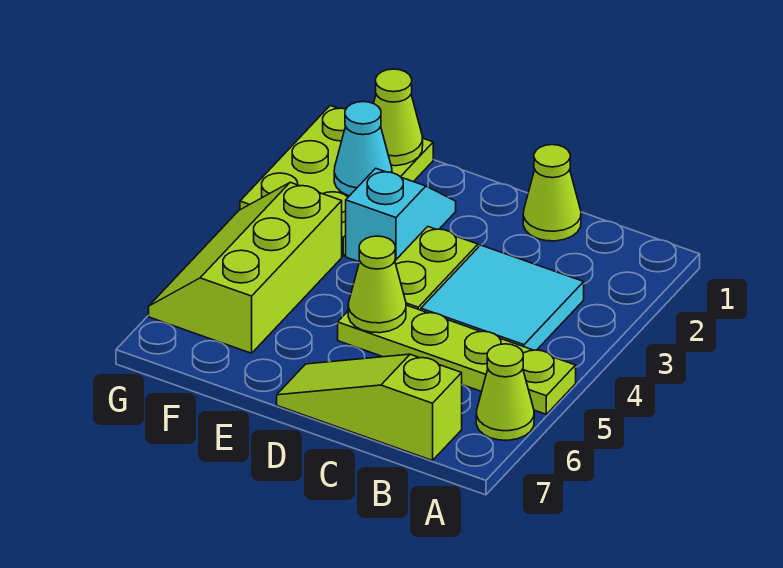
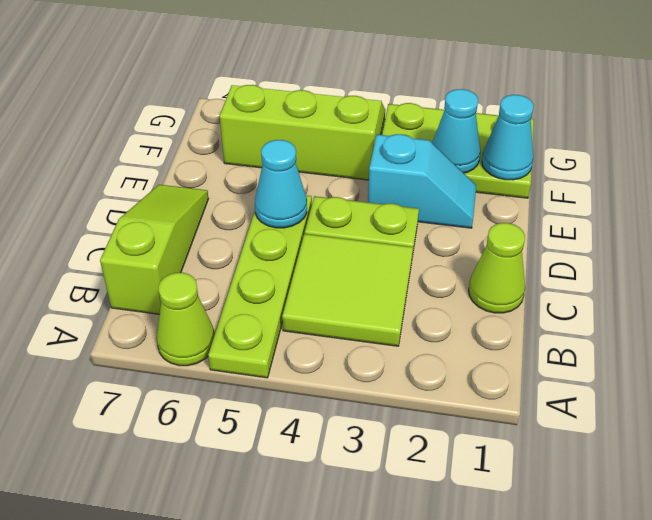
cyan tile B3:C4 level 1 -> lime tile B3:C4 level 1
lime cone D5 level 2 -> cyan cone D5 level 2
lime cone F1 level 2 -> cyan cone F1 level 2

